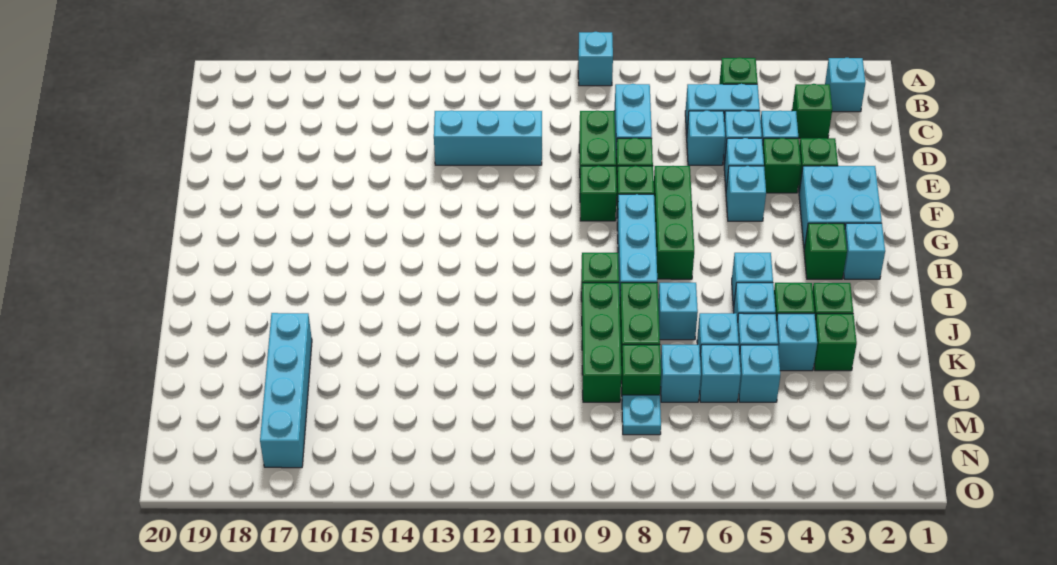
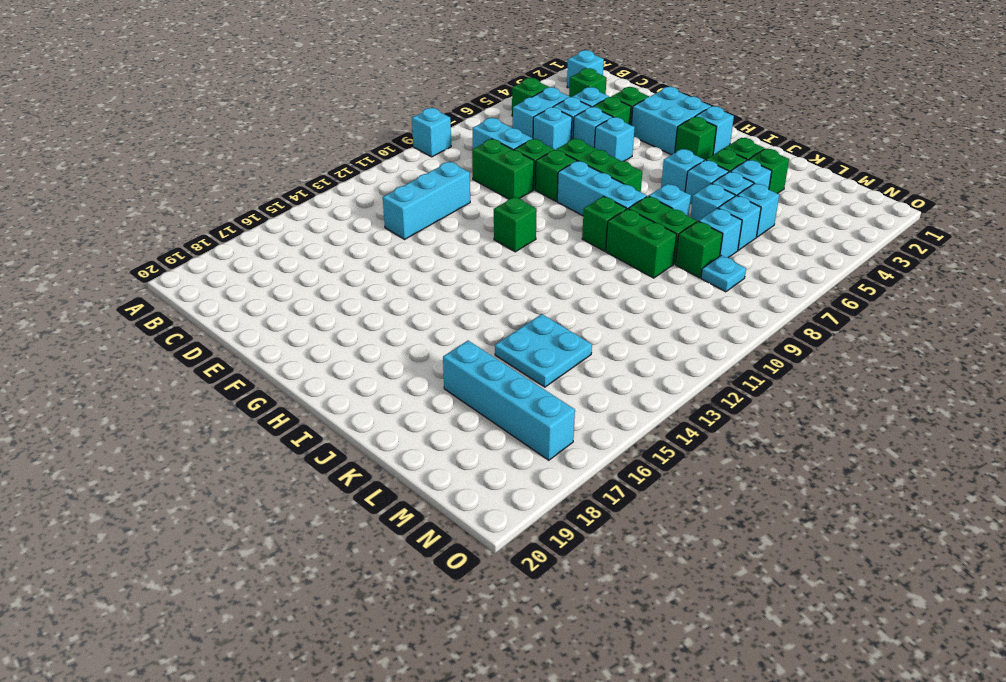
green brick F9 level 1 -> green brick G11 level 1
green brick J9:L9 level 1 -> green brick J9:K9 level 1
none -> cyan plate K14:L15 level 1

